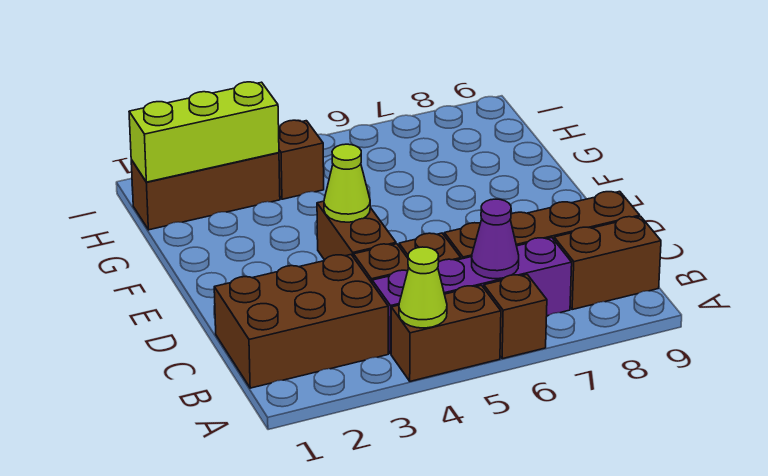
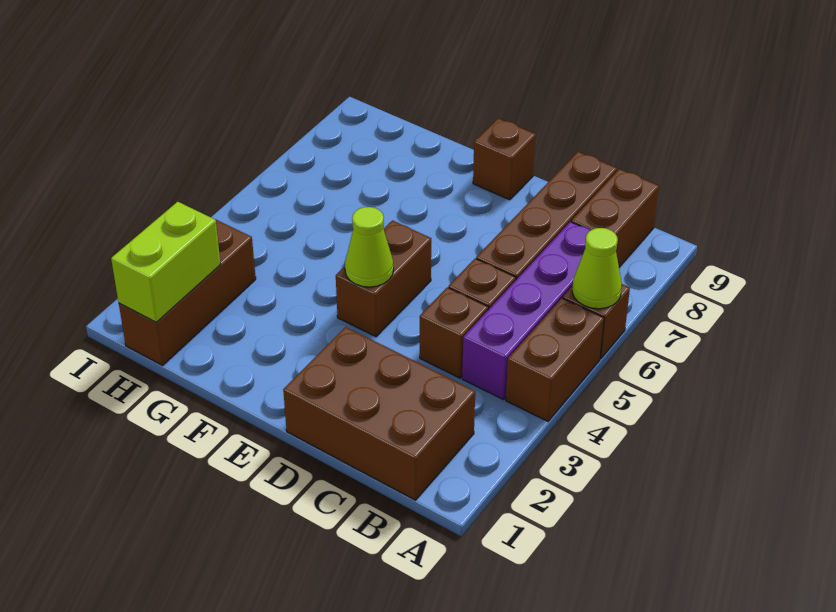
lime cone A4 level 2 -> lime cone A6 level 2
brown brick B1:C3 level 1 -> brown brick B1:D2 level 1
purple cone B6 level 2 -> none
brown brick D4:E4 level 1 -> brown brick E4:E5 level 1
lime brick H1:H3 level 2 -> lime brick H1:H2 level 2
brown brick H4 level 1 -> brown brick E9 level 1

